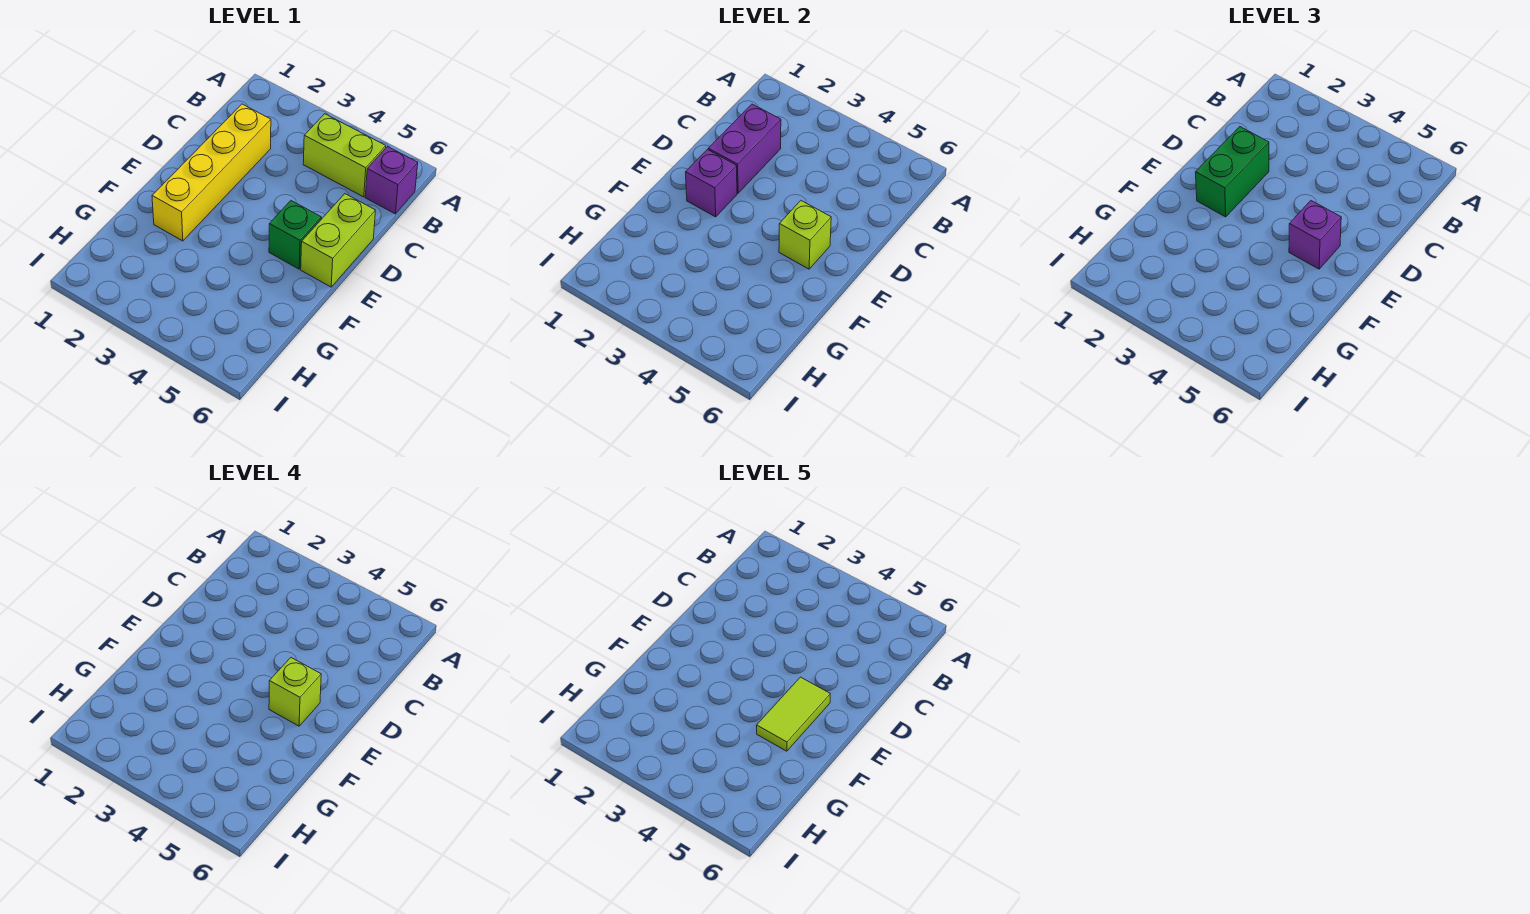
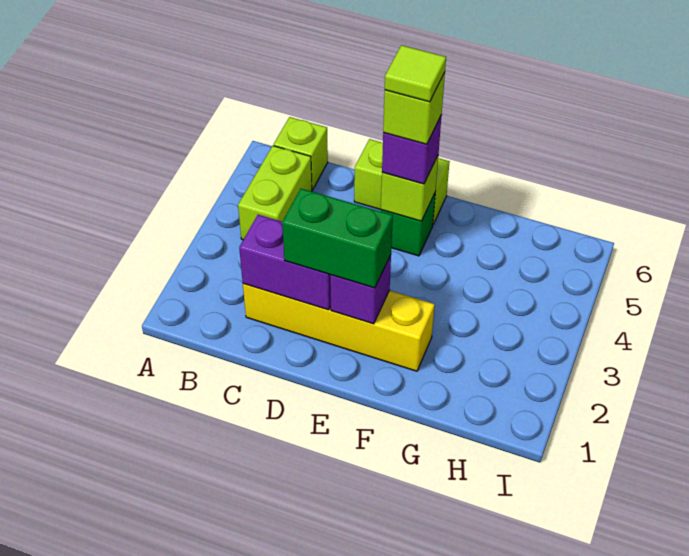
purple brick B6 level 1 -> lime brick B6 level 1
lime tile E5:F5 level 5 -> lime tile E5 level 5

